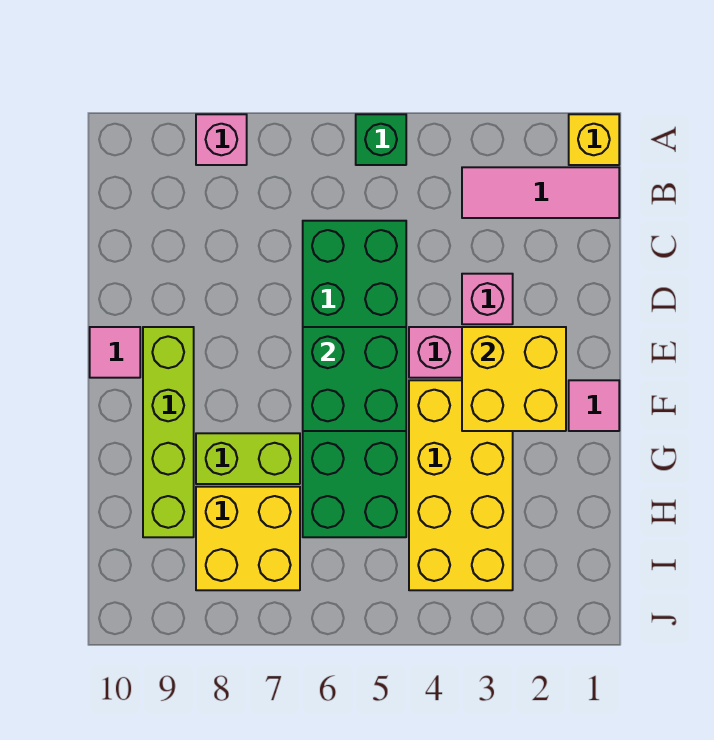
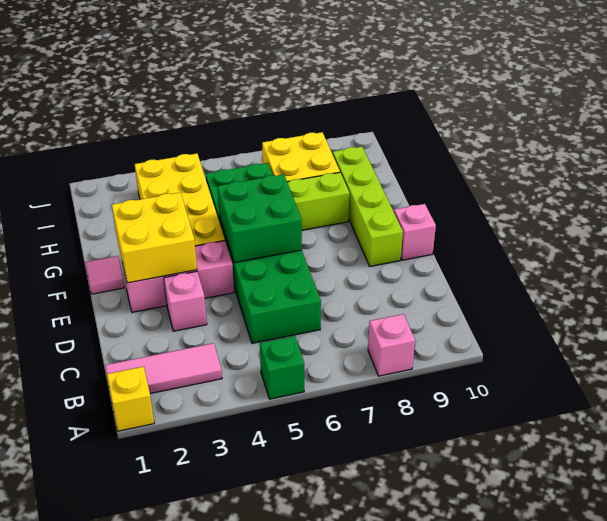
pink tile E10 level 1 -> pink brick E10 level 1

